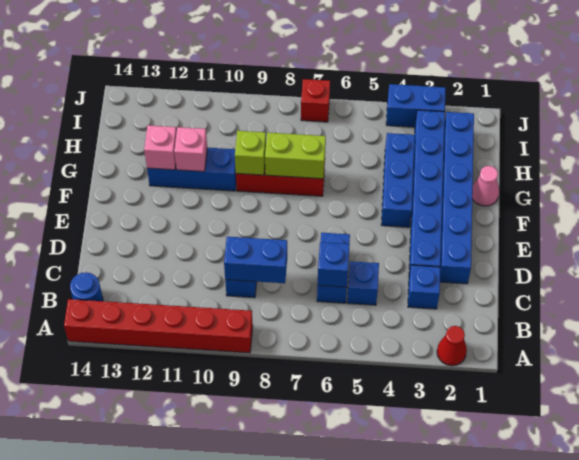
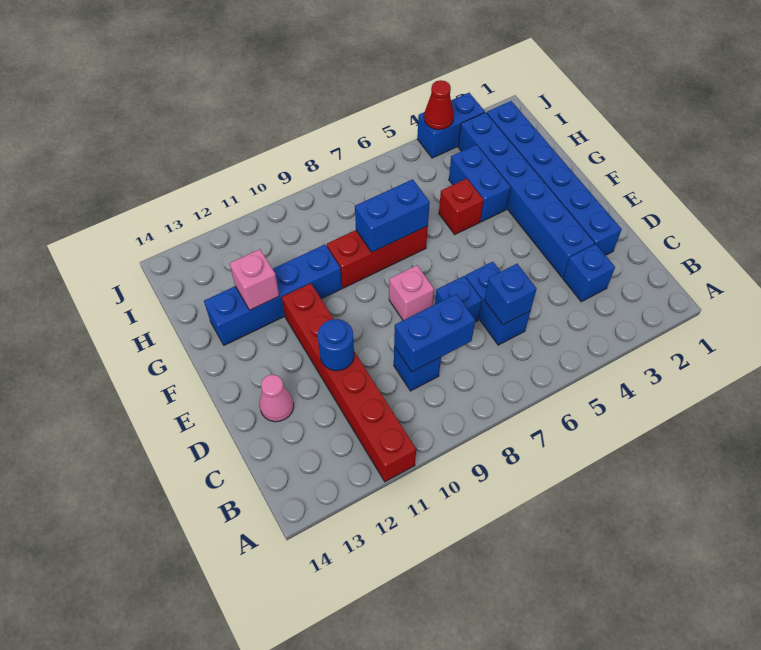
red cone A2 level 1 -> red cone J4 level 2
red brick A9:A14 level 1 -> red brick A11:F11 level 1
blue round brick B14 level 1 -> blue round brick D11 level 2
blue brick C5 level 1 -> blue brick D7 level 1
blue brick F4:H4 level 1 -> blue brick G4:H4 level 1
pink cone G1 level 1 -> pink cone D13 level 1
lime brick G7:G8 level 2 -> blue brick G7:G8 level 2
lime brick G9 level 2 -> none
blue brick G10:G12 level 1 -> blue brick G10:G13 level 1
pink brick G11 level 2 -> pink brick E8 level 1
red brick J7 level 1 -> red brick G5 level 1

